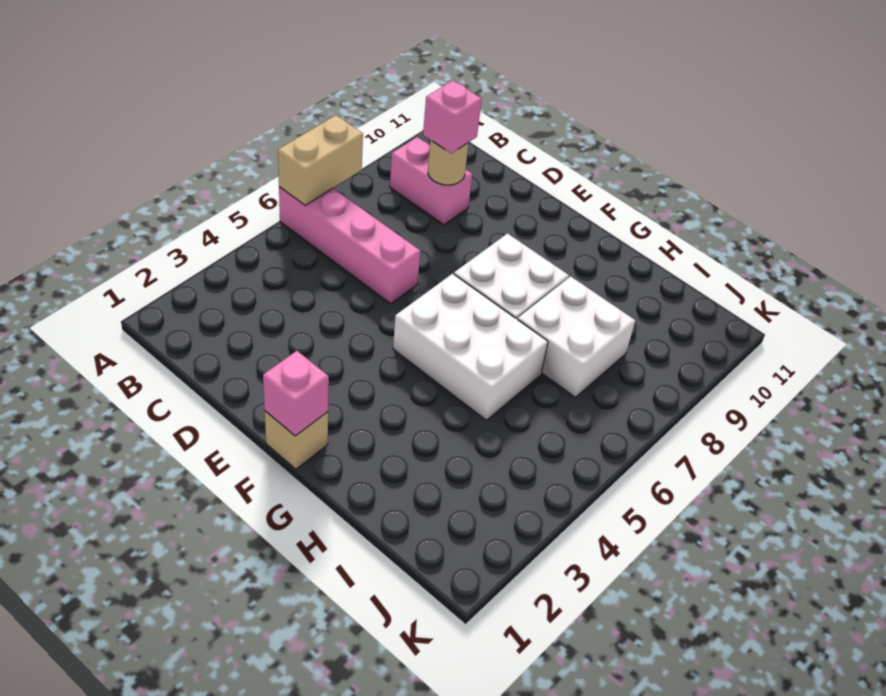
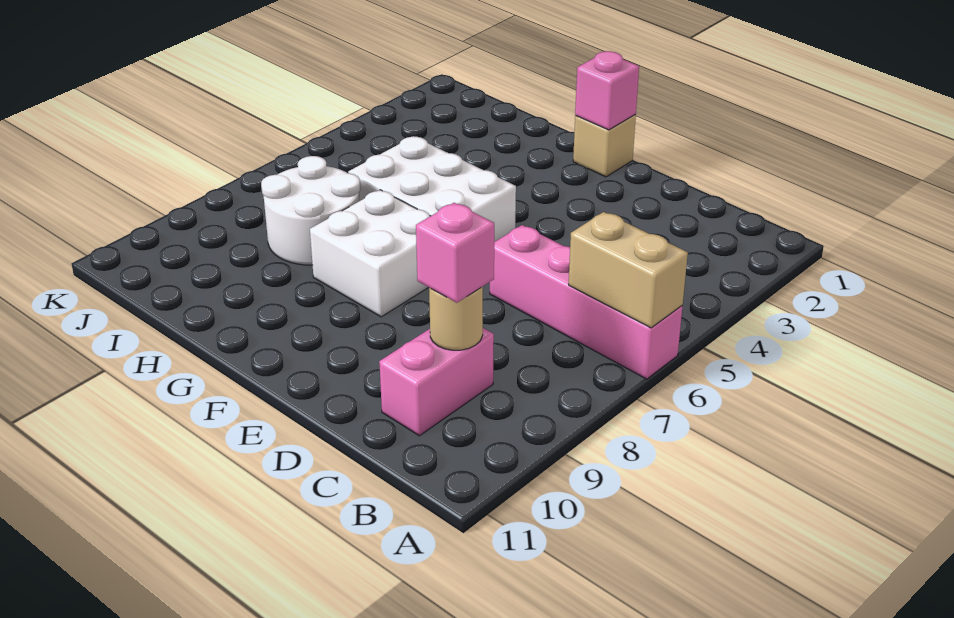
tan brick A6:A7 level 2 -> tan brick A6:B6 level 2
pink brick B9:C9 level 1 -> pink brick C9:C10 level 1
white brick H7:I8 level 1 -> white round brick H7:I8 level 1

